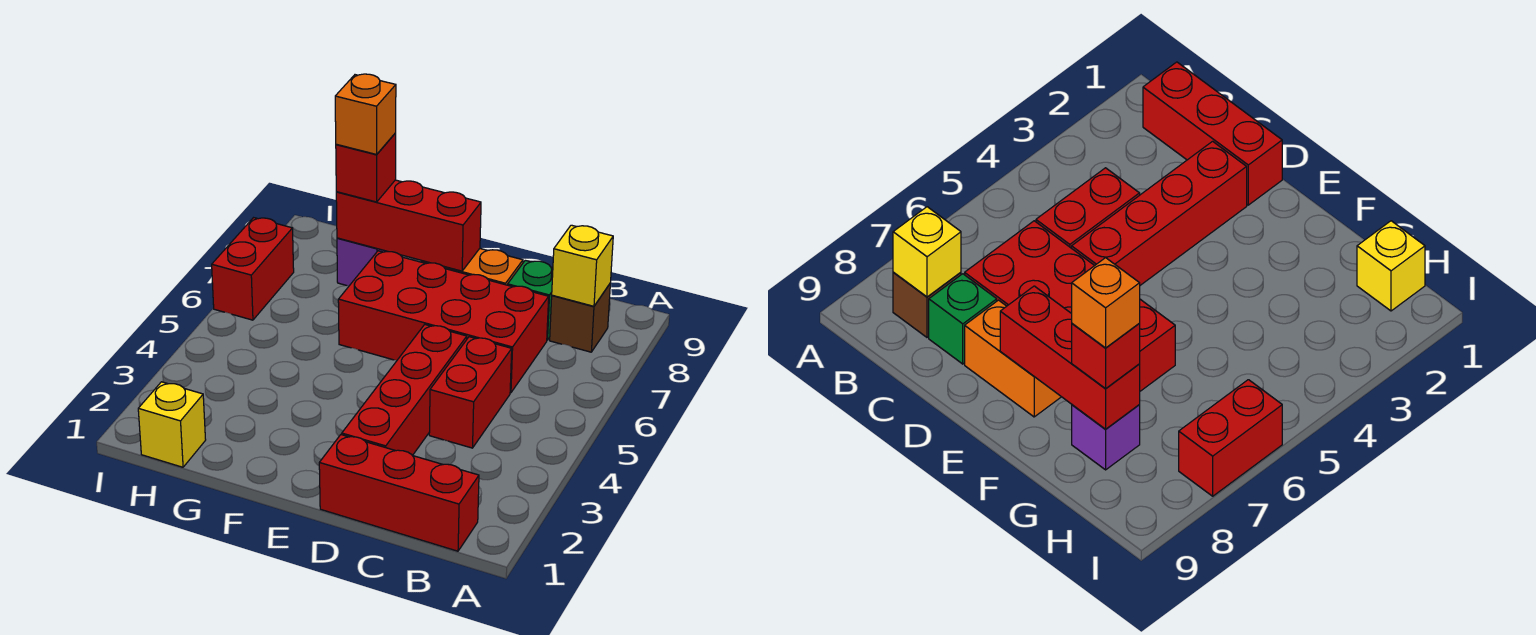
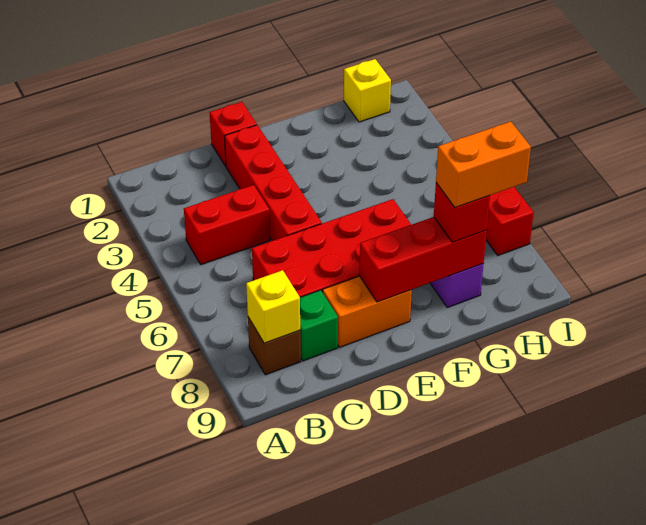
red brick B1:D1 level 1 -> red brick D1 level 1
red brick C4:C5 level 1 -> red brick B4:C4 level 1
orange brick G8 level 4 -> orange brick G8:H8 level 4

